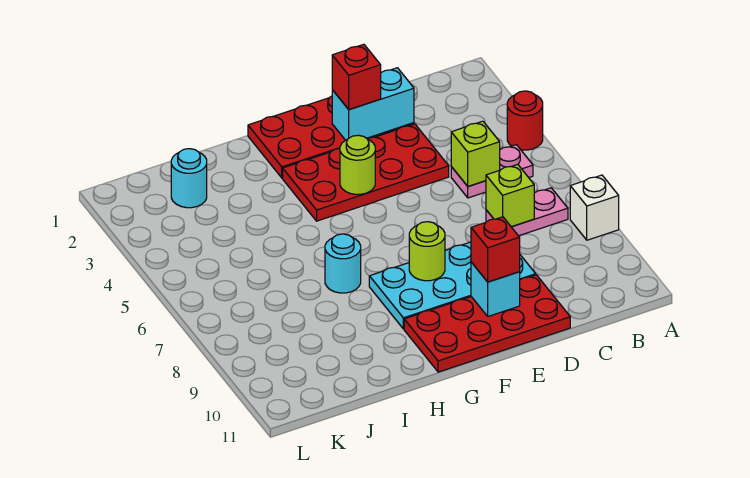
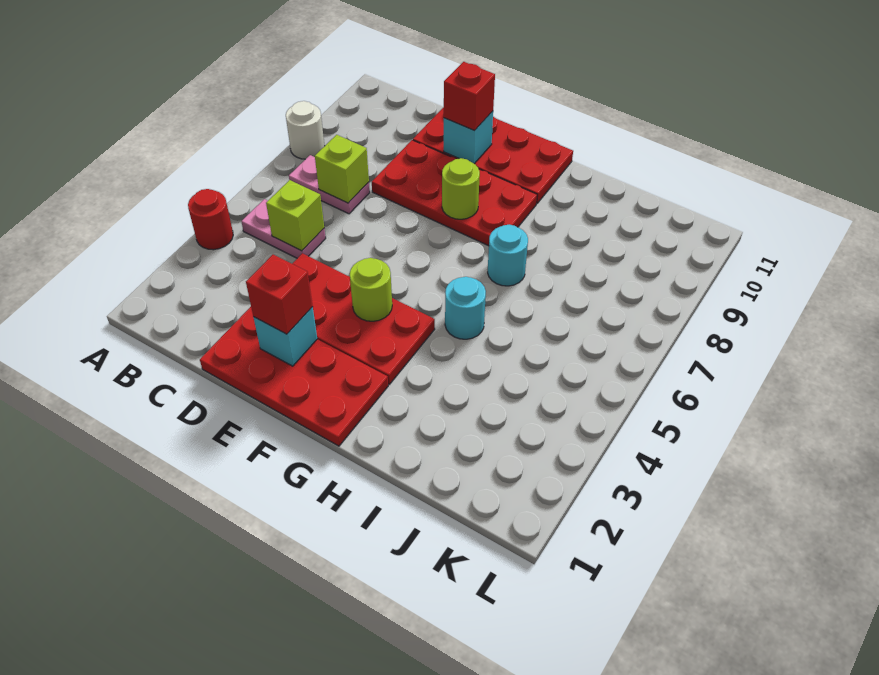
white brick A8 level 1 -> white round brick A8 level 1
cyan brick D2:E2 level 2 -> cyan brick E2 level 2
cyan plate D8:G9 level 1 -> red plate D8:G9 level 1
cyan round brick J2 level 1 -> cyan round brick H5 level 1

